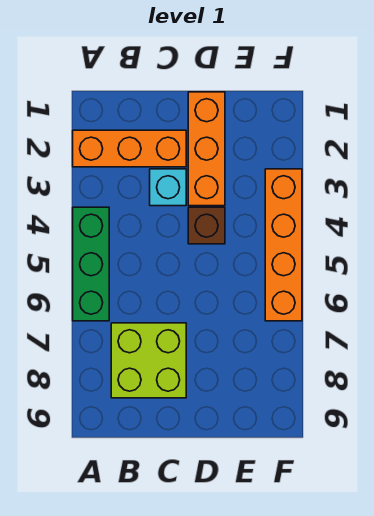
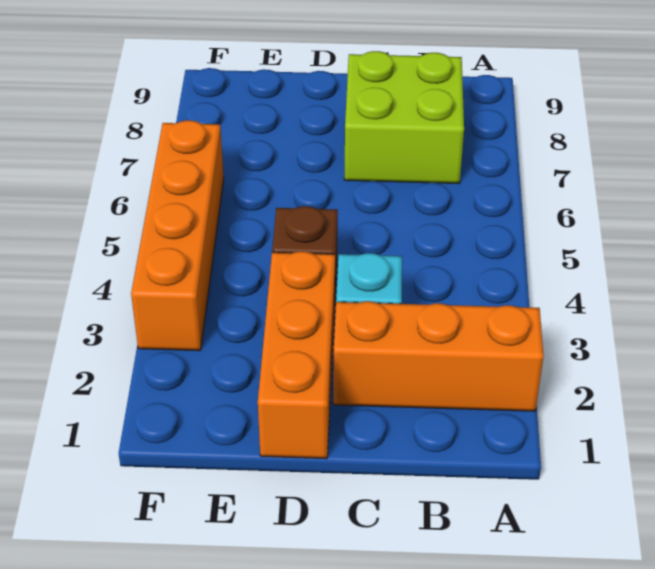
green brick A4:A6 level 1 -> none

